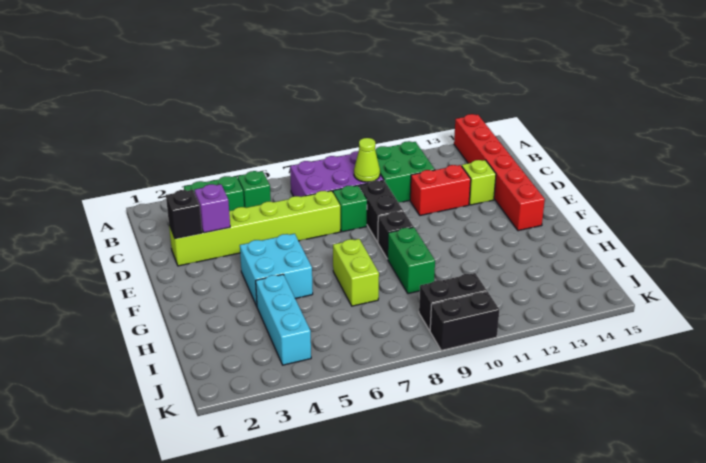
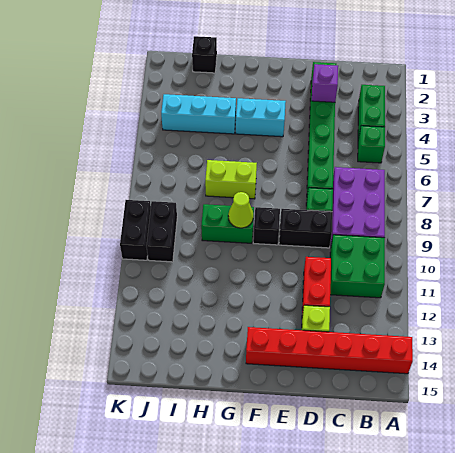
lime cone C9 level 2 -> lime cone G9 level 2
lime brick D2:D7 level 1 -> green brick D2:D7 level 1
black brick D2 level 2 -> black brick I1 level 1
cyan brick F4:G5 level 1 -> cyan brick F4:G4 level 1

